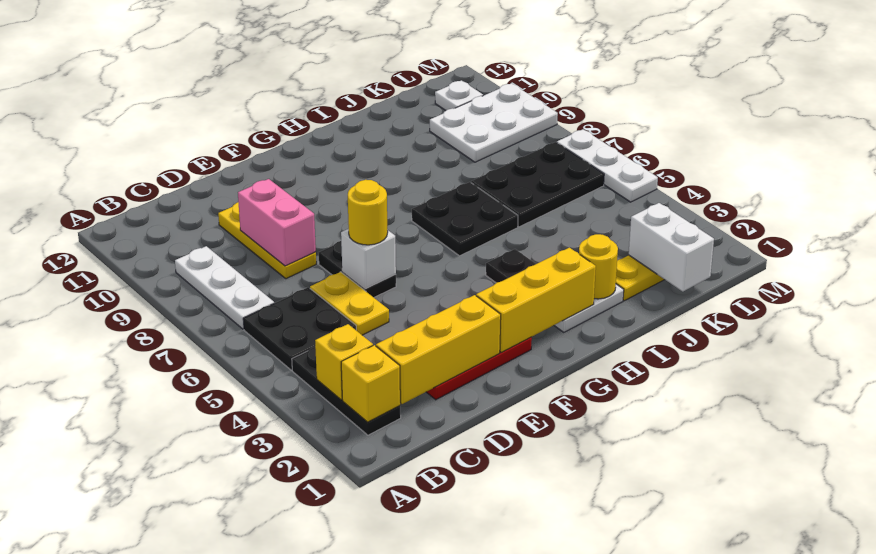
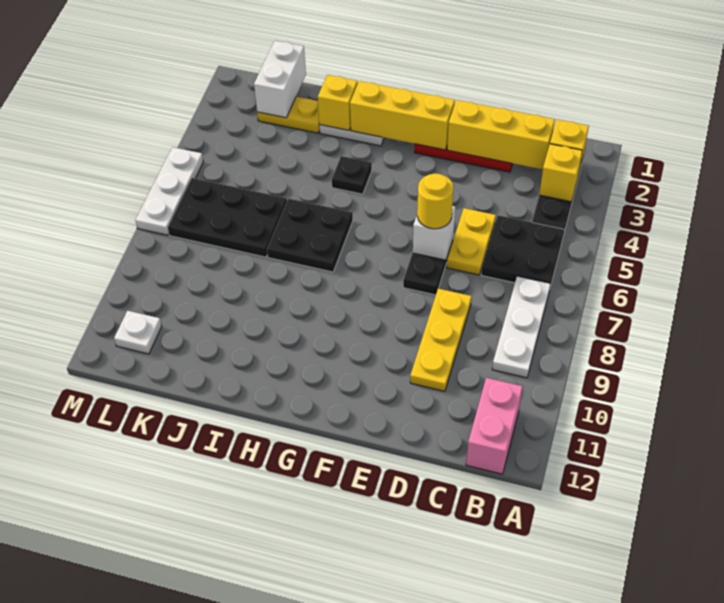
pink brick D8:D9 level 2 -> pink brick B11:B12 level 1
yellow round brick I2 level 2 -> yellow brick I2 level 2
white plate K9:M10 level 1 -> none

